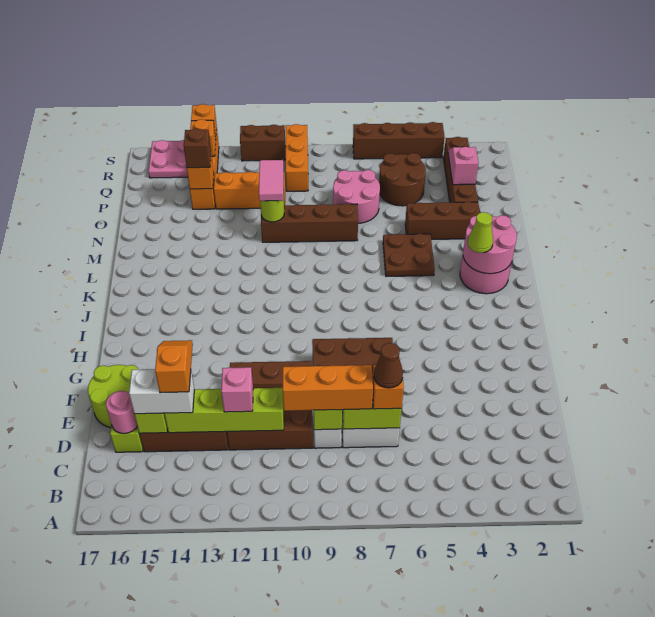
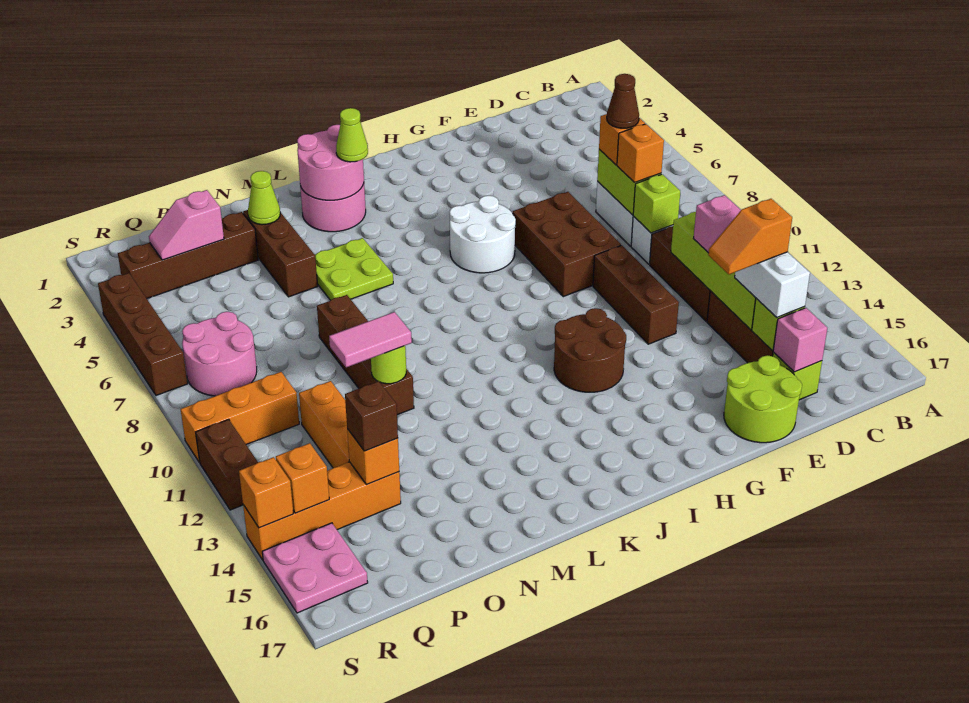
orange brick D8:D10 level 3 -> orange brick D8 level 3
pink round brick D16 level 2 -> pink brick D16 level 2
none -> white round brick H6:I7 level 1
brown plate L5:M6 level 1 -> lime plate L5:M6 level 1
none -> lime cone N3 level 2
pink round brick O7:P8 level 1 -> pink round brick Q7:R8 level 1
brown round brick P5:Q6 level 1 -> brown round brick H12:I13 level 1

